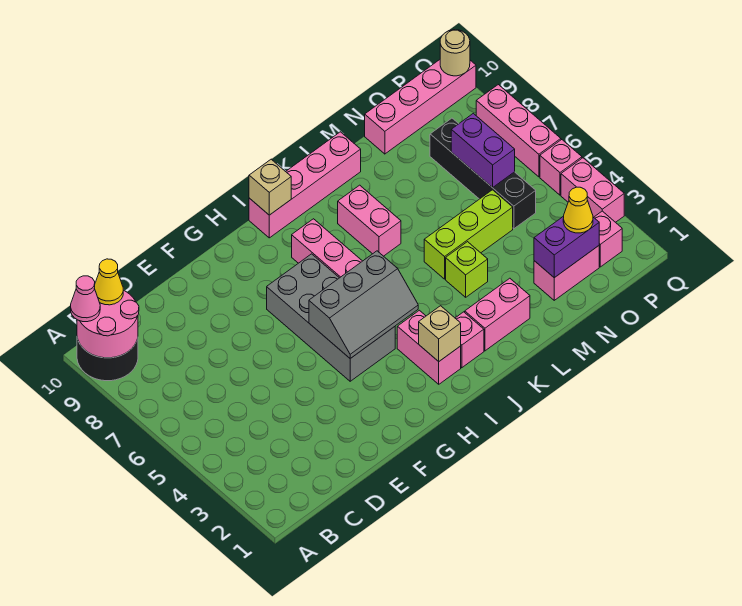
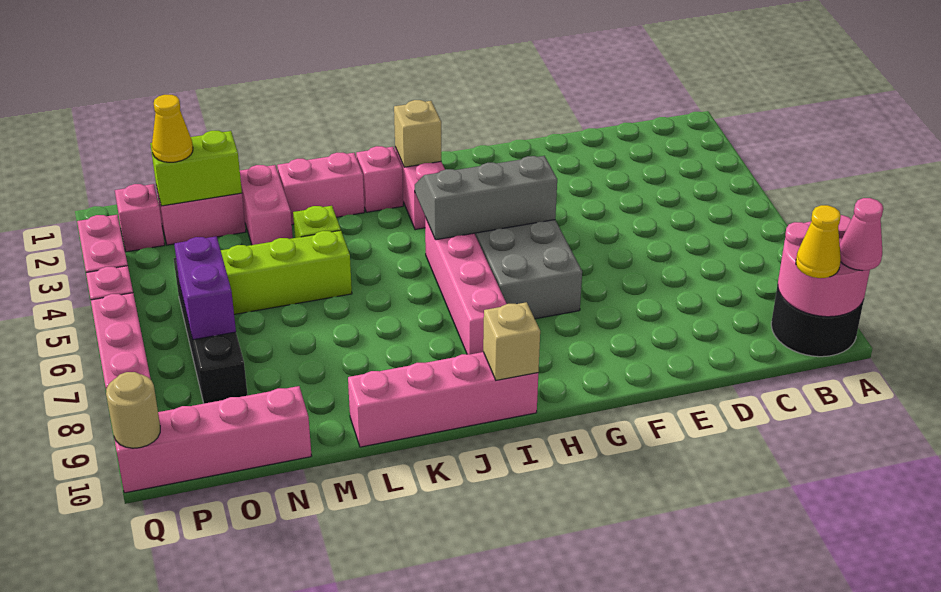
pink brick K7:K8 level 1 -> pink brick M2:M3 level 1
purple brick N2:O2 level 2 -> lime brick N2:O2 level 2

